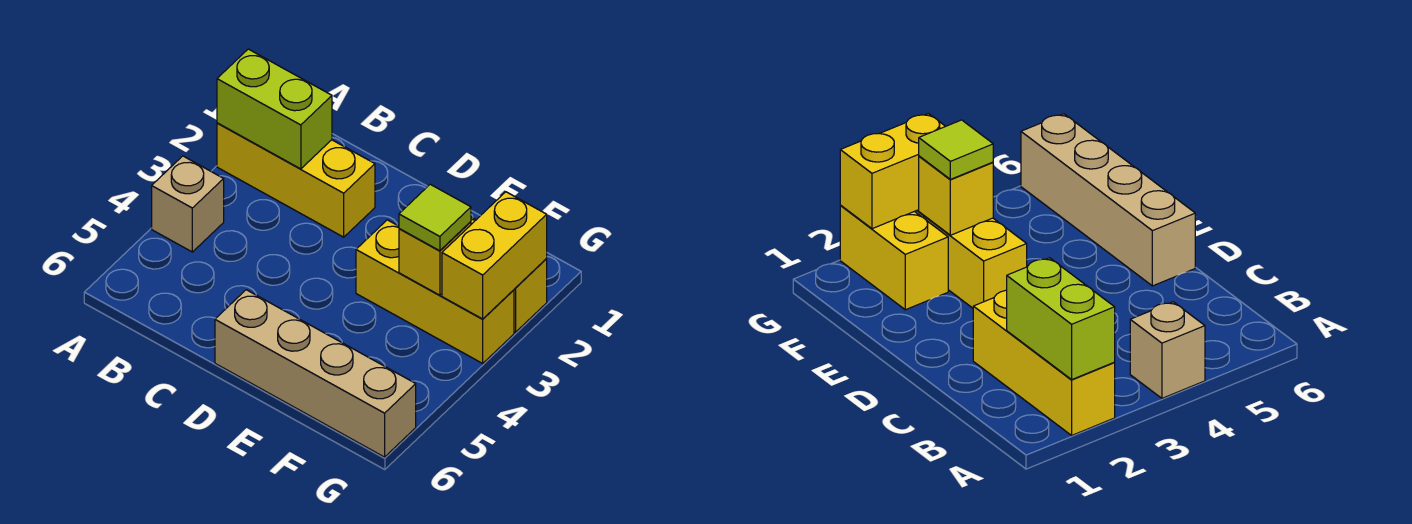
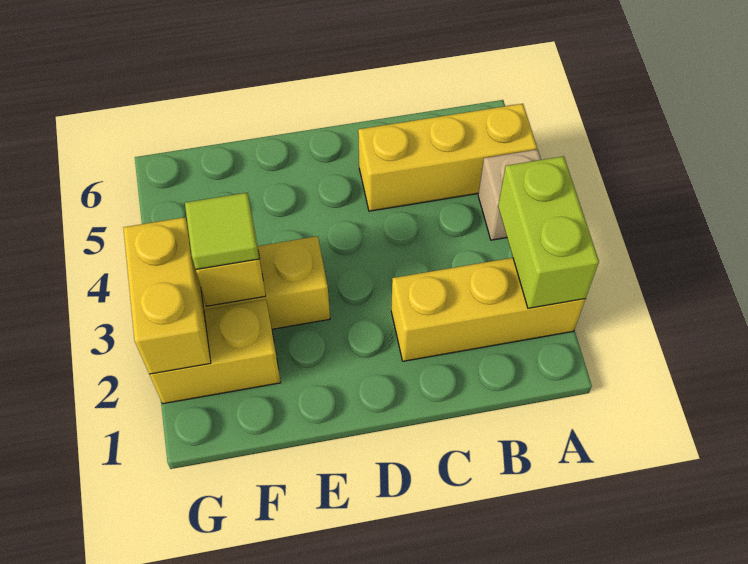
lime brick A2:B2 level 2 -> lime brick A2:A3 level 2
none -> yellow brick A5:C5 level 1
tan brick D6:G6 level 1 -> none

